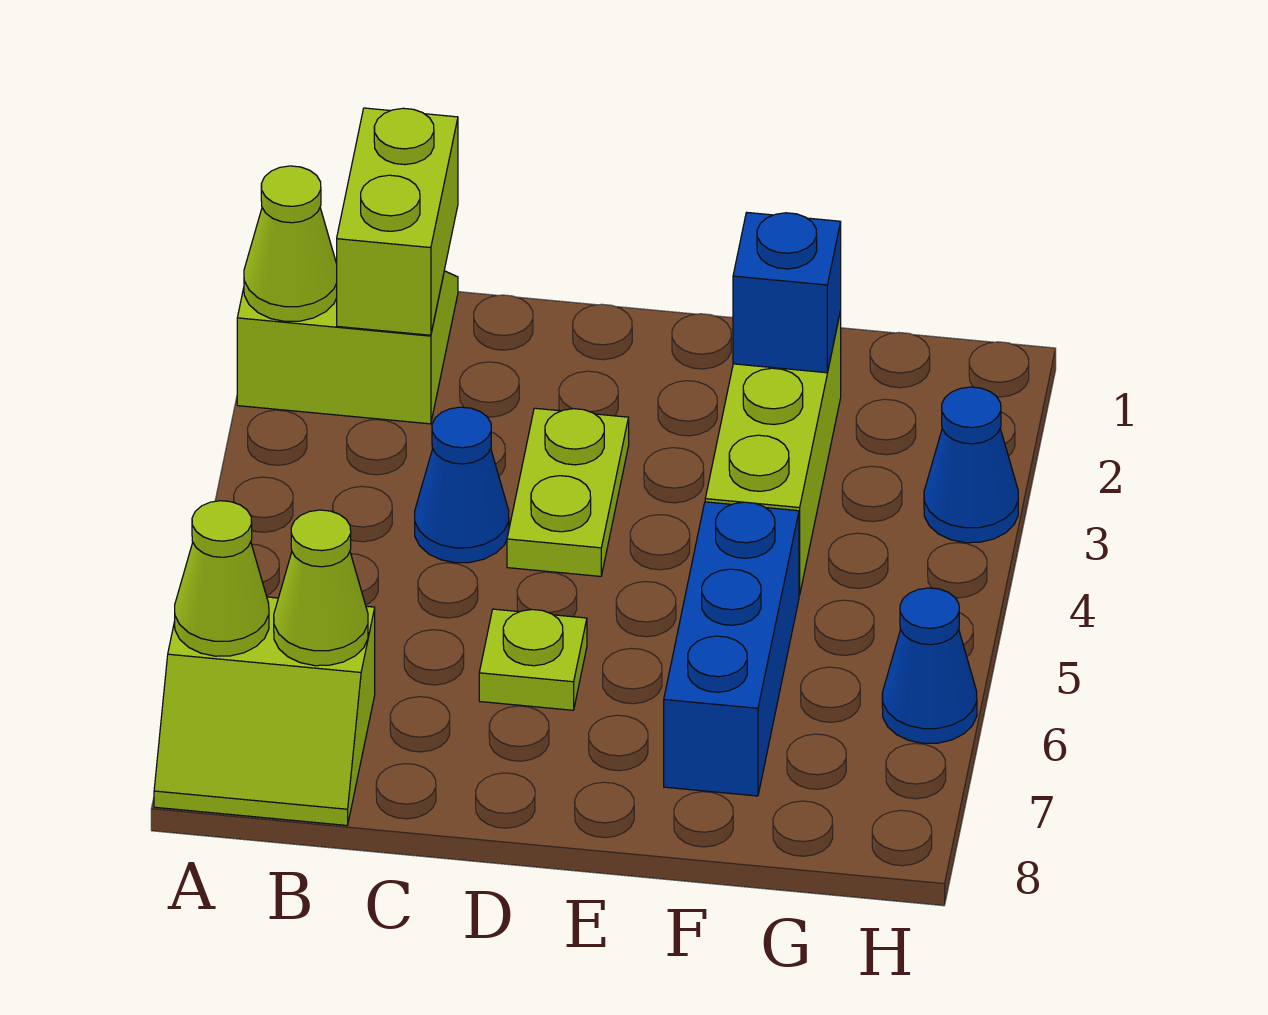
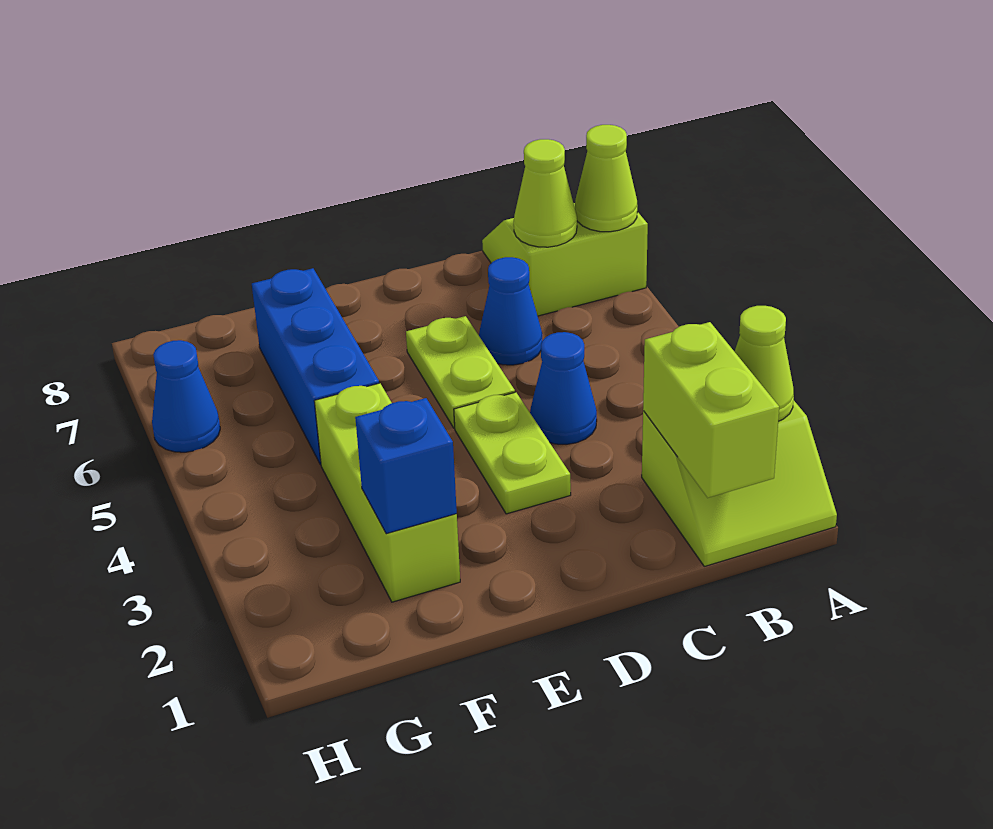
lime plate D6 level 1 -> lime plate D5:D6 level 1
blue cone H3 level 1 -> blue cone C6 level 1

